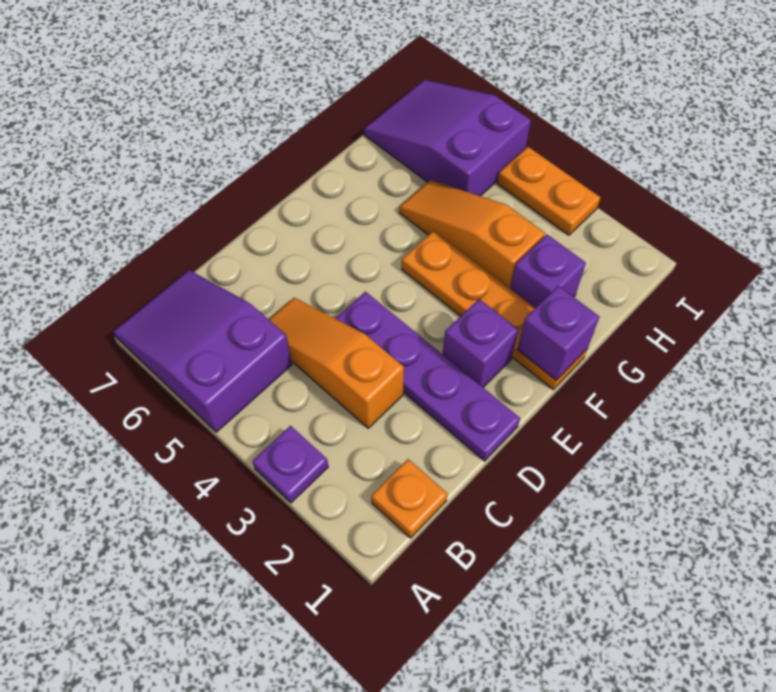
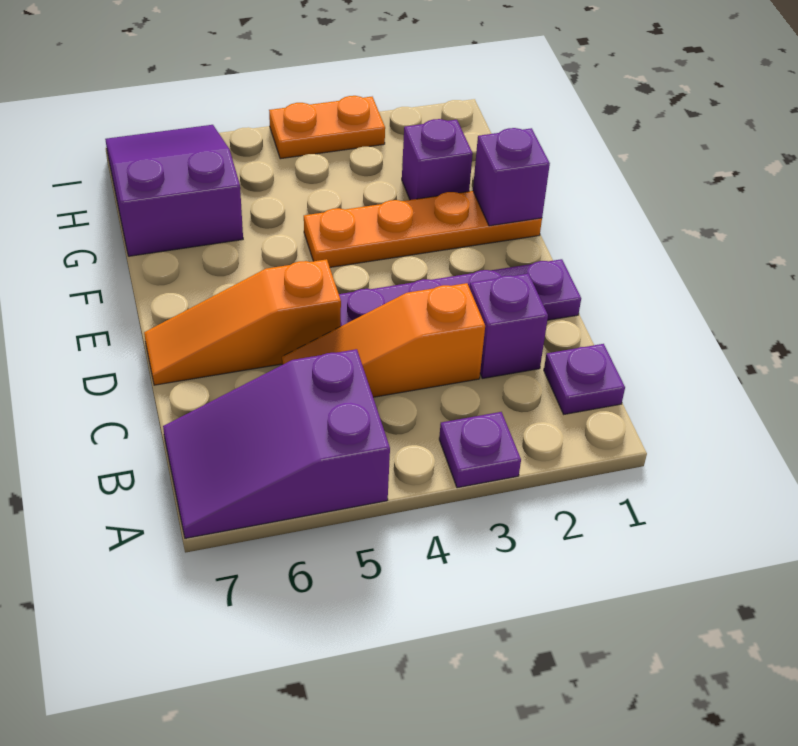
orange plate B1 level 1 -> purple plate B1 level 1
purple brick E2 level 1 -> purple brick C2 level 1
orange slope G3:G5 level 1 top 3 -> orange slope D5:D7 level 1 top 5
purple slope H5:I7 level 1 top 5 -> purple slope G6:I7 level 1 top G

